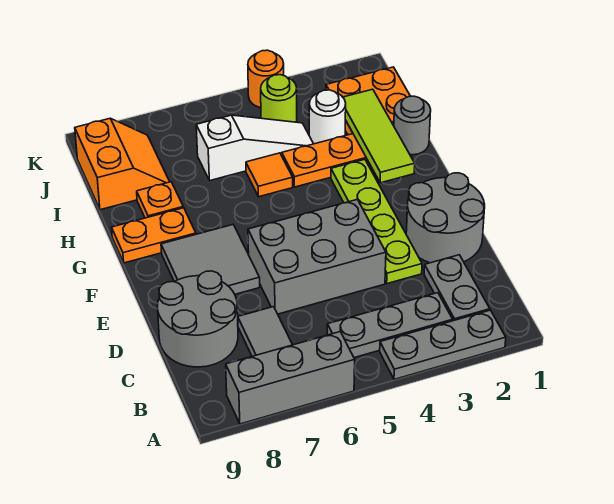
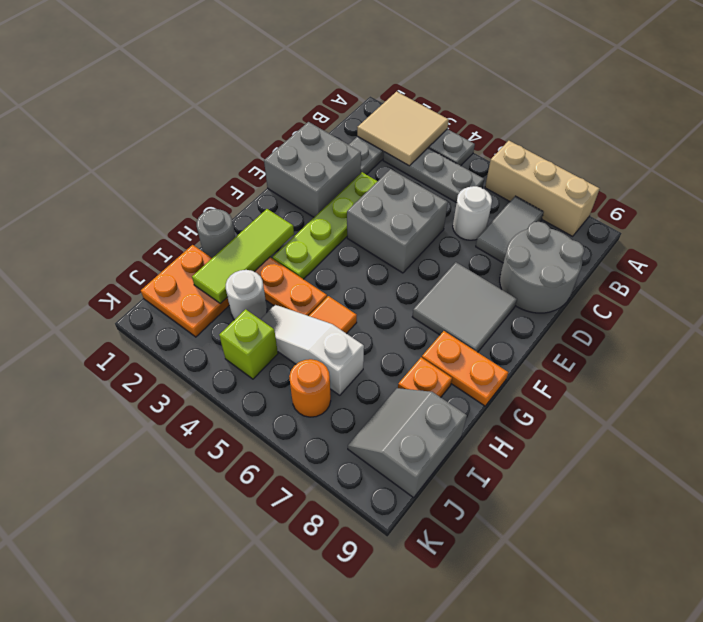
none -> tan tile A2:B3 level 2
grey brick A6:A8 level 1 -> tan brick A6:A8 level 1
none -> white round brick C6 level 1
grey round brick D1:E2 level 1 -> grey brick D1:E2 level 1
grey brick D4:E6 level 1 -> grey brick D4:E5 level 1
orange slope I8:J9 level 1 top 9 -> grey slope I8:J9 level 1 top 9
lime round brick J4 level 1 -> lime brick J4 level 1
orange round brick K4 level 1 -> orange round brick J6 level 1

